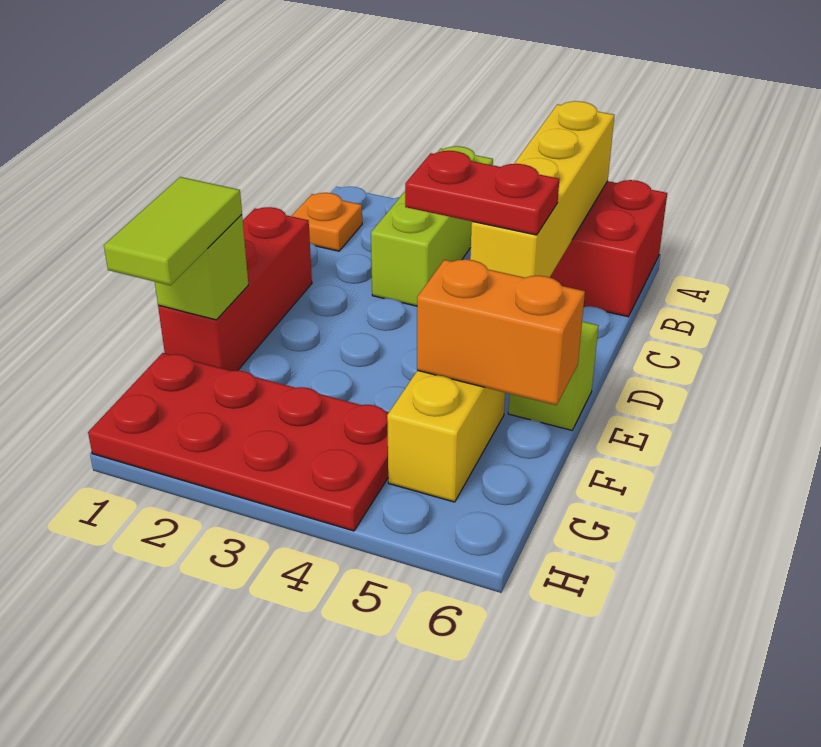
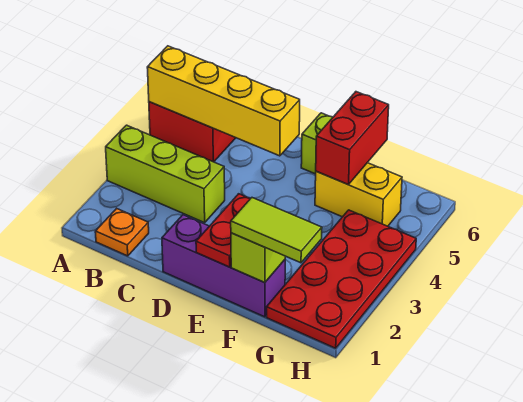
red brick D1:F1 level 1 -> purple brick D1:F1 level 1
red plate D4:D5 level 3 -> red plate E1:E2 level 2
orange brick F5:F6 level 2 -> red brick F5:F6 level 2

